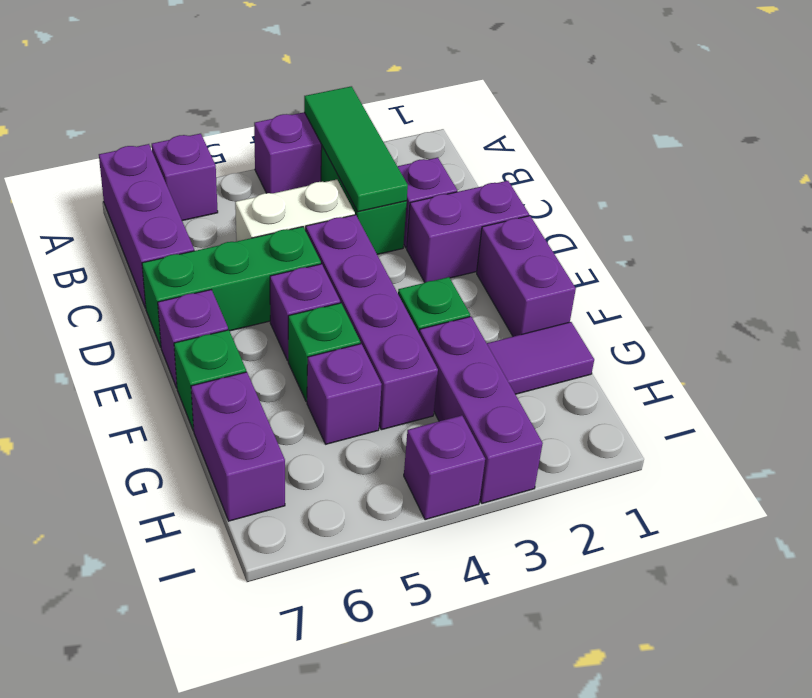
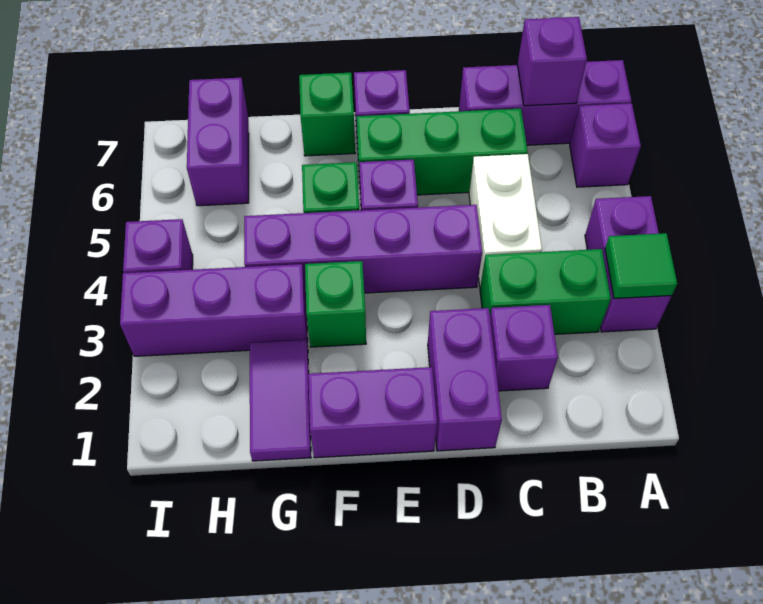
green tile A3:C3 level 2 -> green tile A3 level 2
green brick D5:D7 level 1 -> green brick C6:E6 level 1
purple brick G5 level 1 -> purple brick B7 level 2
purple brick G7:H7 level 1 -> purple brick H6:H7 level 1

